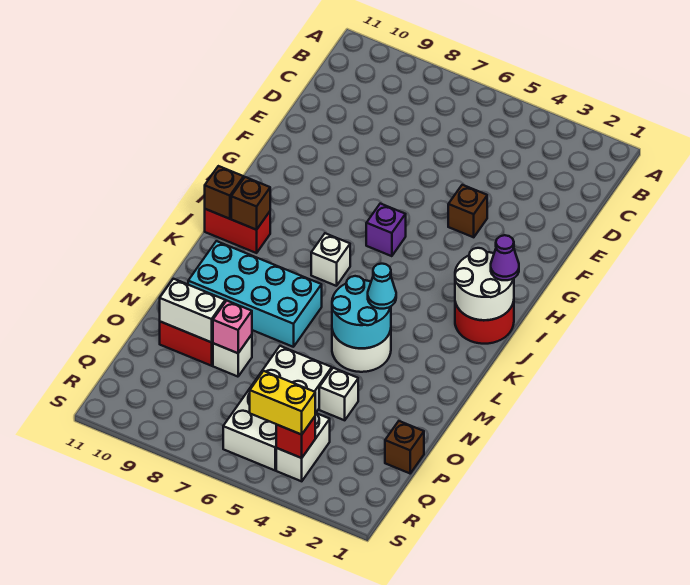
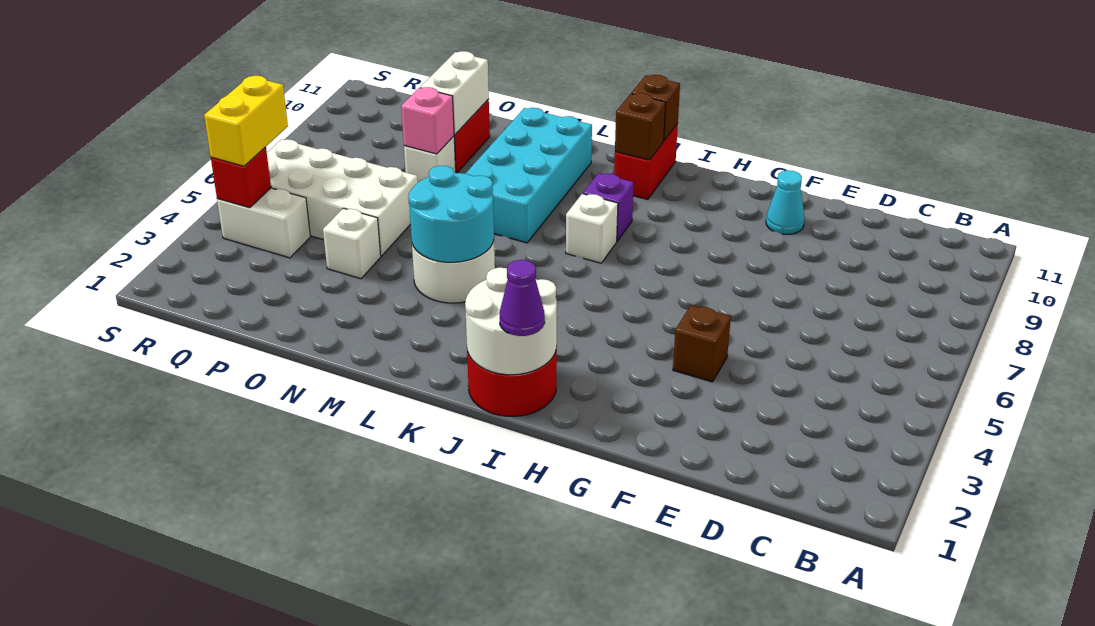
purple brick H6 level 1 -> purple brick J8 level 1
cyan cone L4 level 3 -> cyan cone F10 level 1
brown brick P1 level 1 -> none

